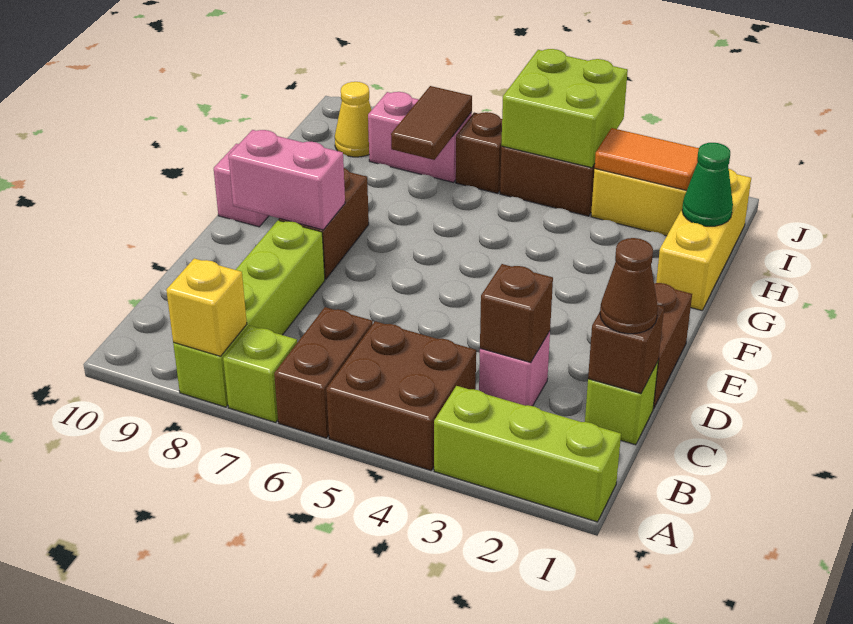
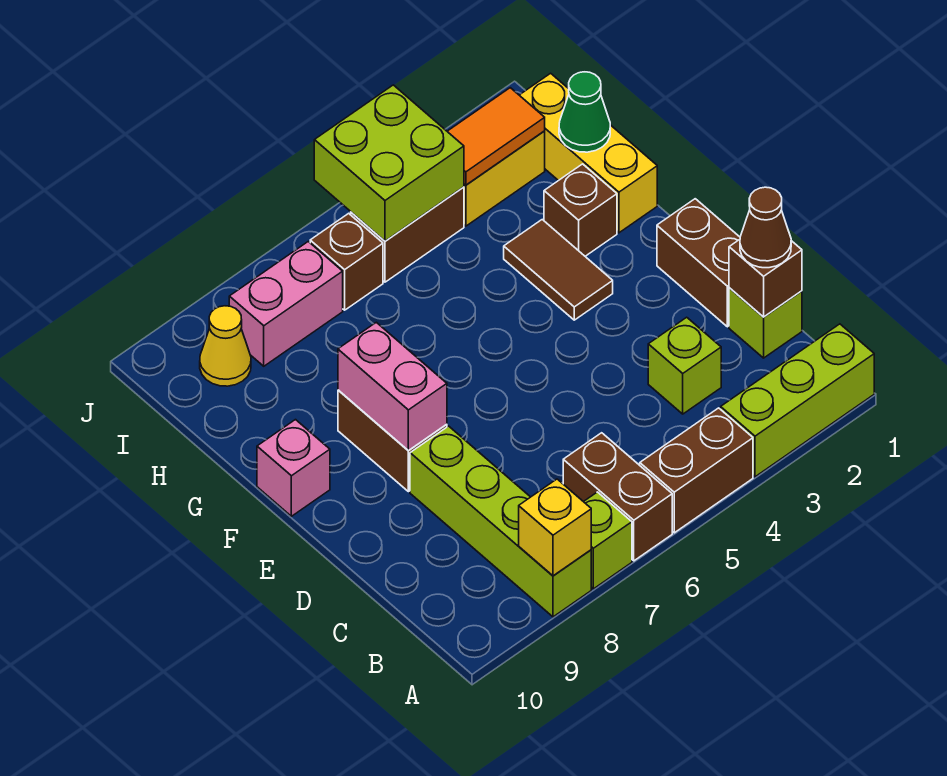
brown brick A4:B5 level 1 -> brown brick A4:A5 level 1
pink brick C3 level 1 -> lime brick C3 level 1
brown brick C3 level 2 -> brown brick G2 level 1
pink brick E8:E9 level 2 -> pink brick E8:F8 level 2
brown tile H7:I7 level 2 -> brown tile F3:G3 level 1

